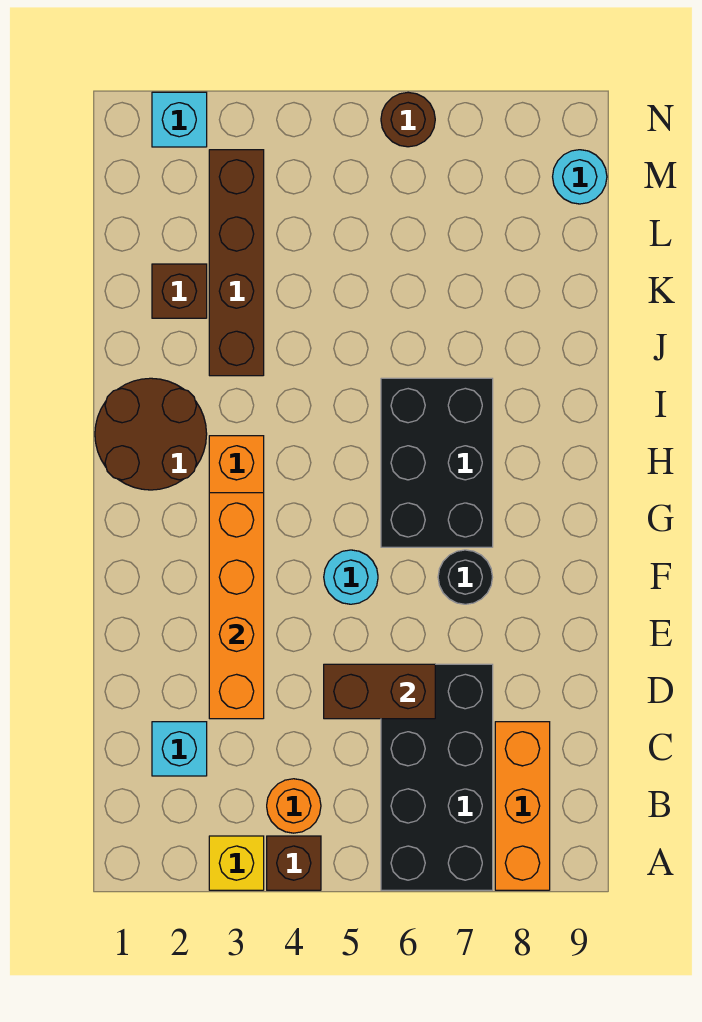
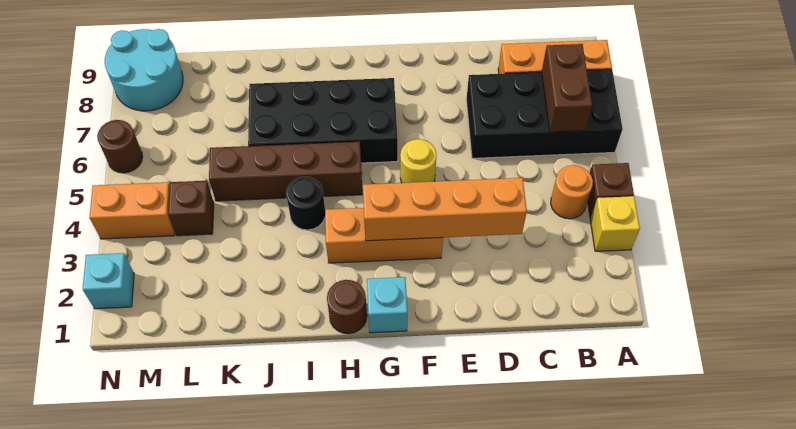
cyan brick C2 level 1 -> cyan brick G1 level 1
brown brick D5:D6 level 2 -> brown brick B6:B7 level 2
cyan round brick F5 level 1 -> yellow round brick F5 level 1
black round brick F7 level 1 -> black round brick I4 level 1
black brick G6:I7 level 1 -> black brick G6:J7 level 1
brown round brick H1:I2 level 1 -> brown round brick H1 level 1
brown brick J3:M3 level 1 -> brown brick H5:K5 level 1
brown brick K2 level 1 -> brown brick L4 level 1
none -> orange brick M4:N4 level 1
cyan round brick M9 level 1 -> cyan round brick M8:N9 level 1

